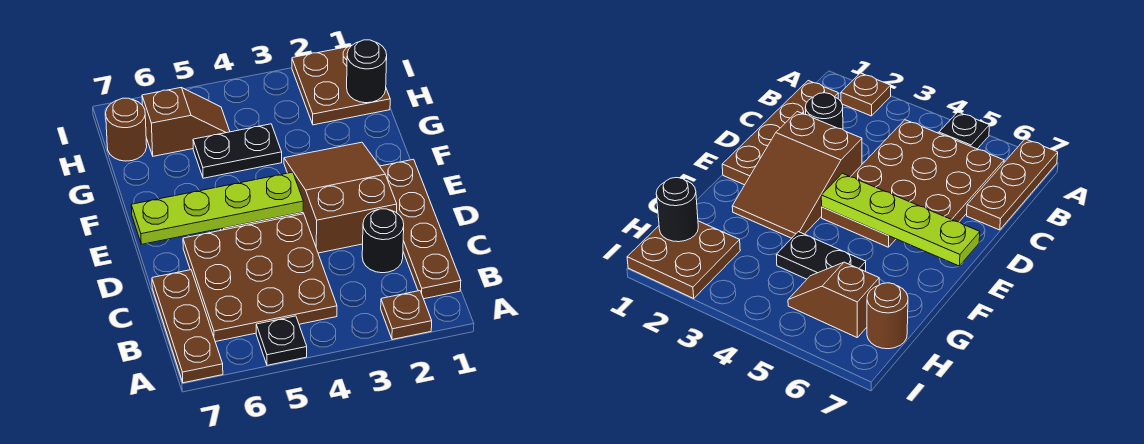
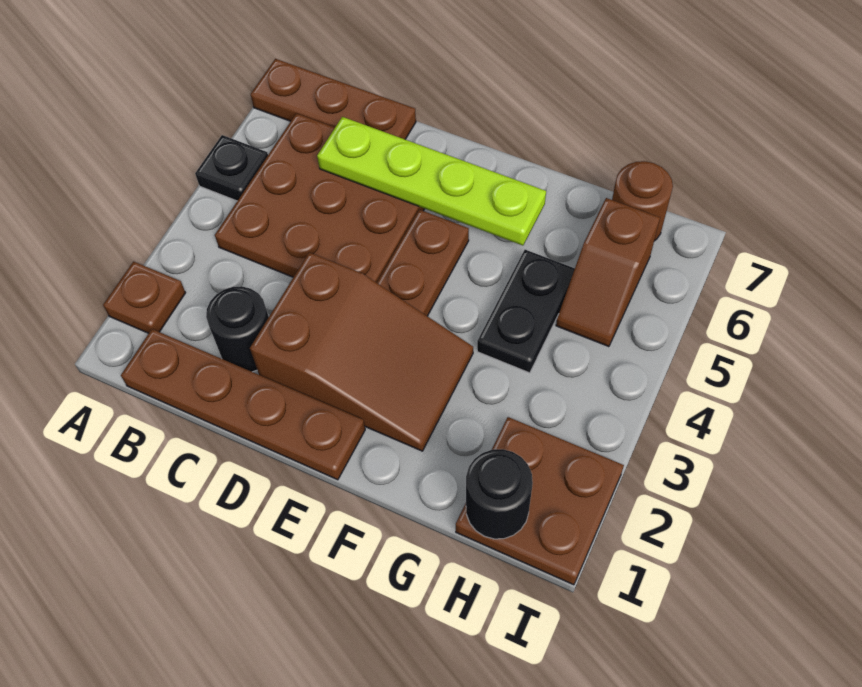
lime plate E4:E7 level 2 -> lime plate C6:F6 level 2

